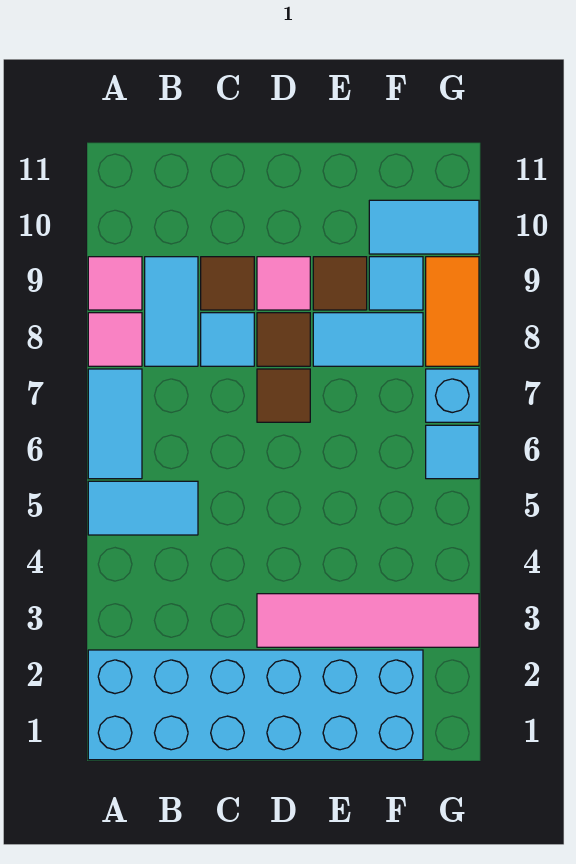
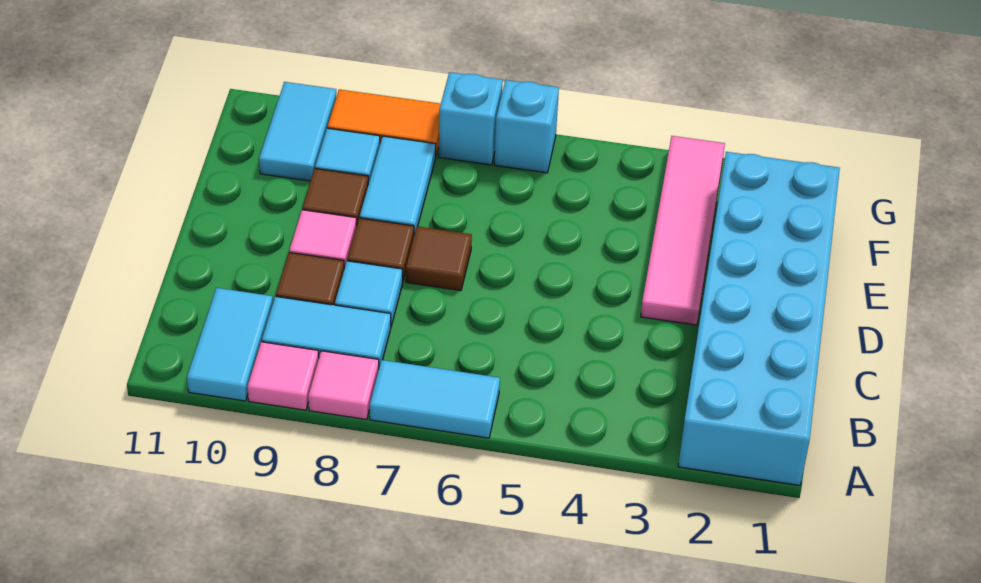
cyan tile A5:B5 level 1 -> cyan tile A10:B10 level 1
cyan tile G6 level 1 -> cyan brick G6 level 1

